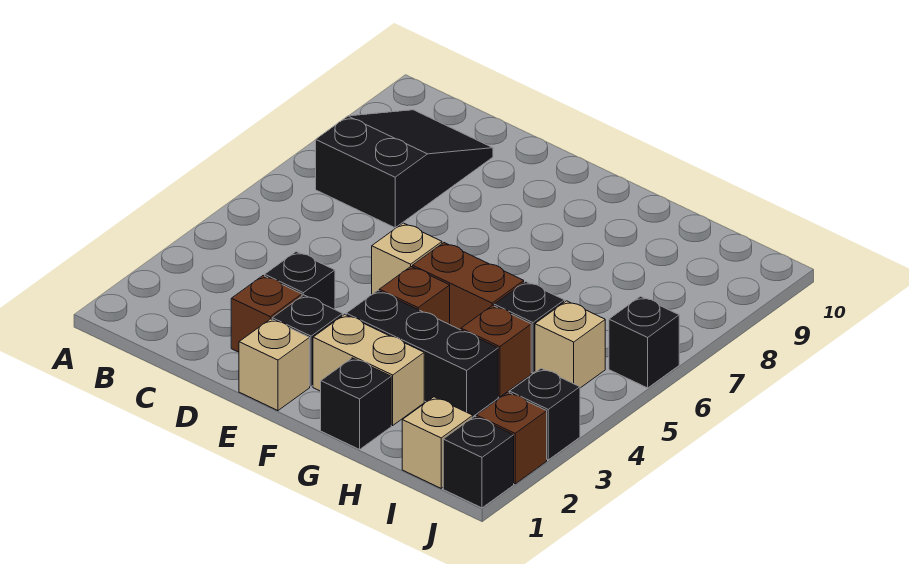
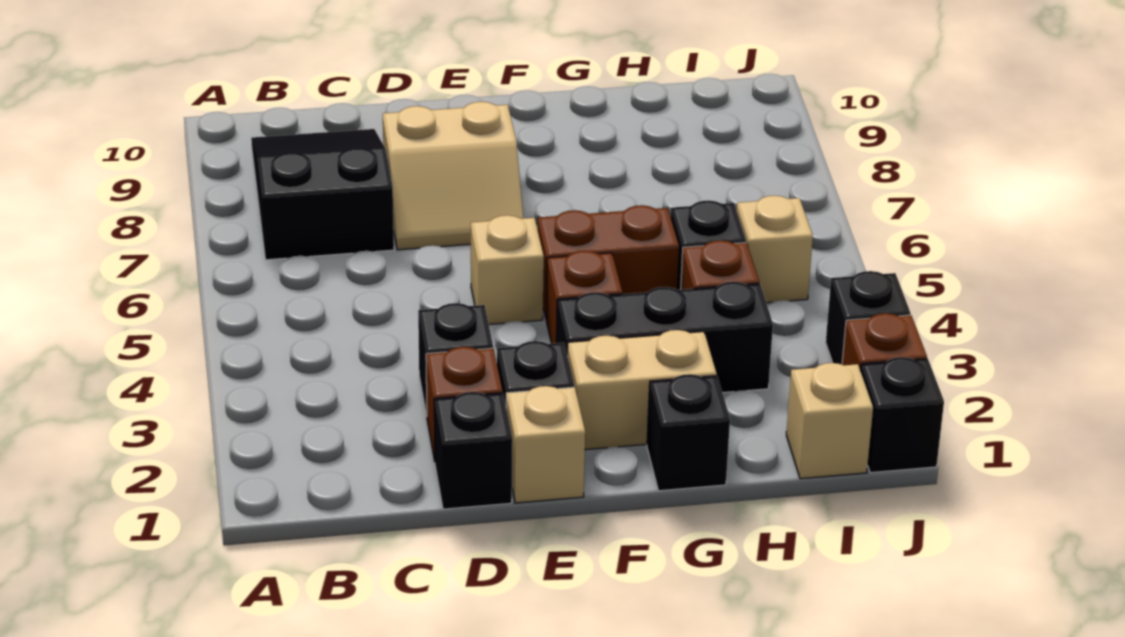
none -> tan slope D7:E8 level 1 top 8
black brick J6 level 1 -> black brick D1 level 1

